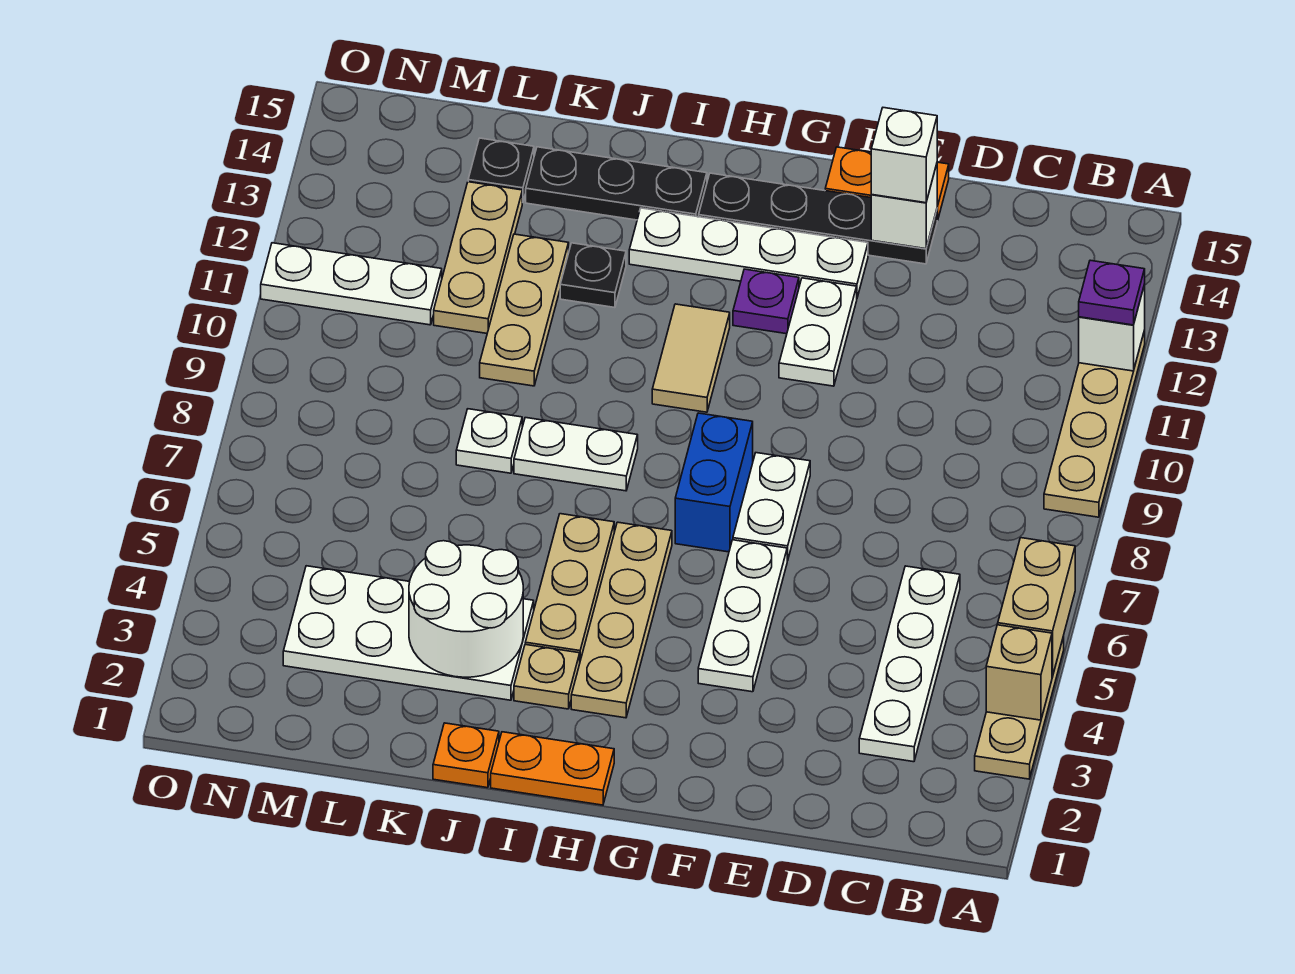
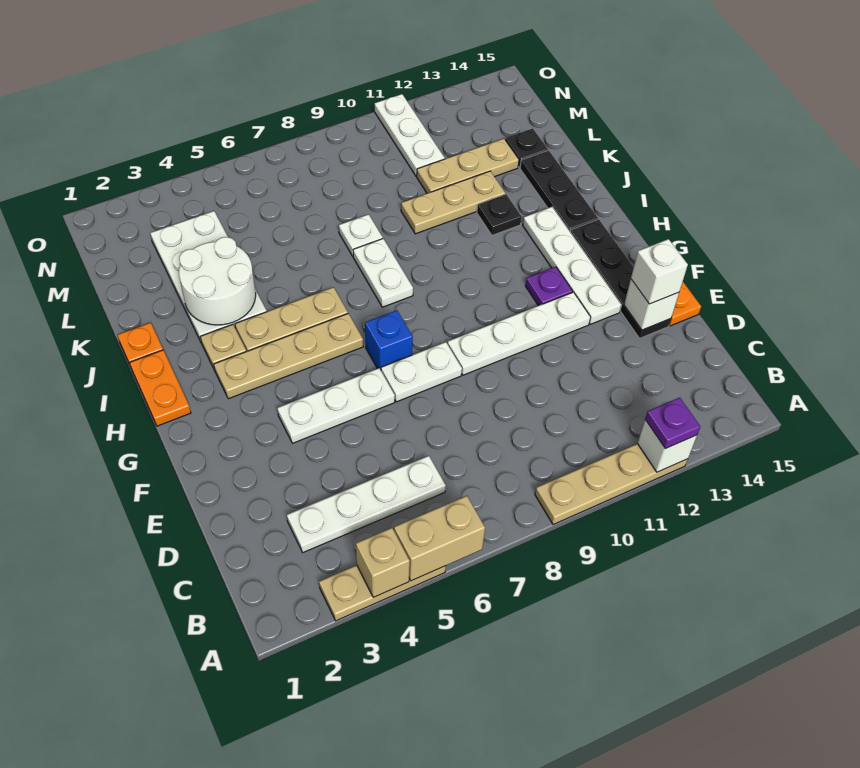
white plate F11:F12 level 1 -> white plate F9:F12 level 1
blue brick G7:G8 level 1 -> blue brick G7 level 1
tan tile H10:H11 level 1 -> none

